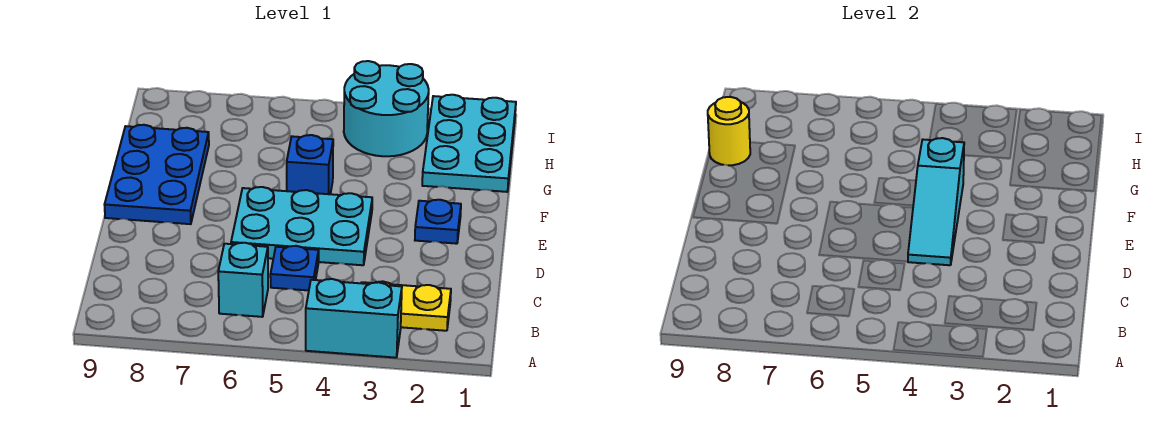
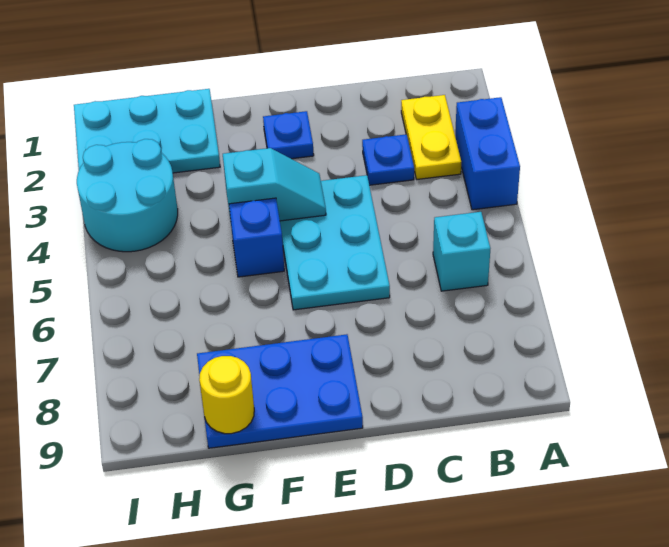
cyan brick A3:A4 level 1 -> blue brick A3:A4 level 1
blue plate C5 level 1 -> blue plate C3 level 1
cyan slope D4:F4 level 2 top F -> cyan slope E4:F4 level 2 top F

